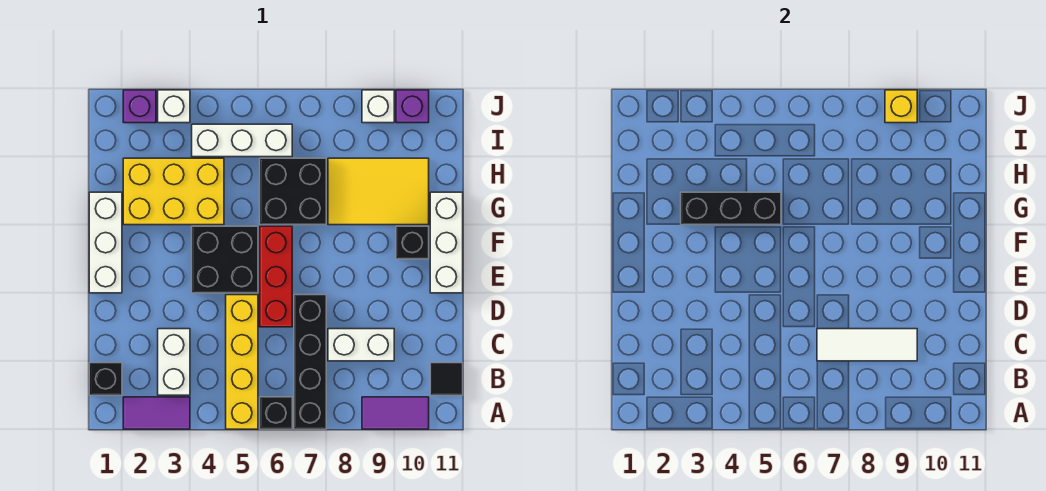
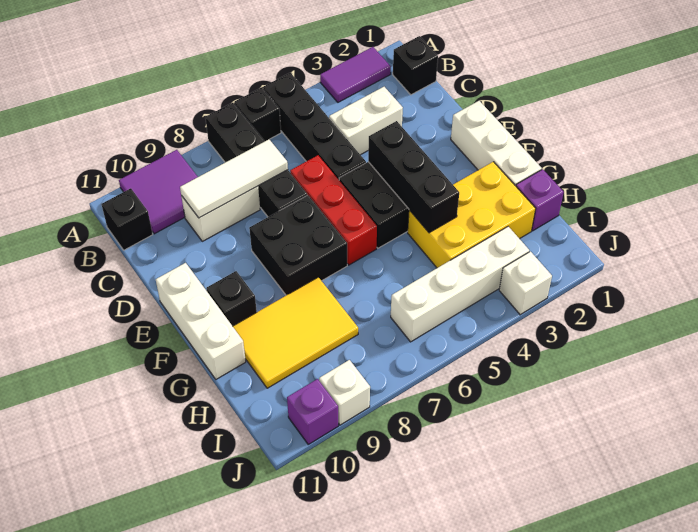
yellow brick A5:D5 level 1 -> black brick A5:D5 level 1
purple tile A9:A10 level 1 -> purple tile A9:B10 level 1
white brick B3:C3 level 1 -> white brick C3:C4 level 1
black tile B11 level 1 -> black brick B11 level 1
black brick G3:G5 level 2 -> black brick E4:G4 level 2
black brick G6:H7 level 1 -> black brick E7:F8 level 1
white brick I4:I6 level 1 -> white brick I3:I6 level 1
purple brick J2 level 1 -> purple brick H1 level 1
yellow brick J9 level 2 -> none

